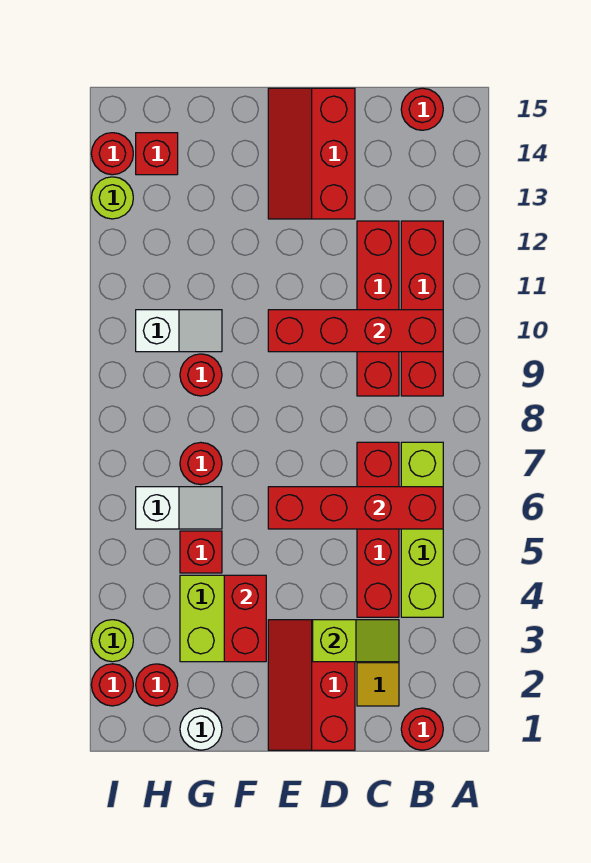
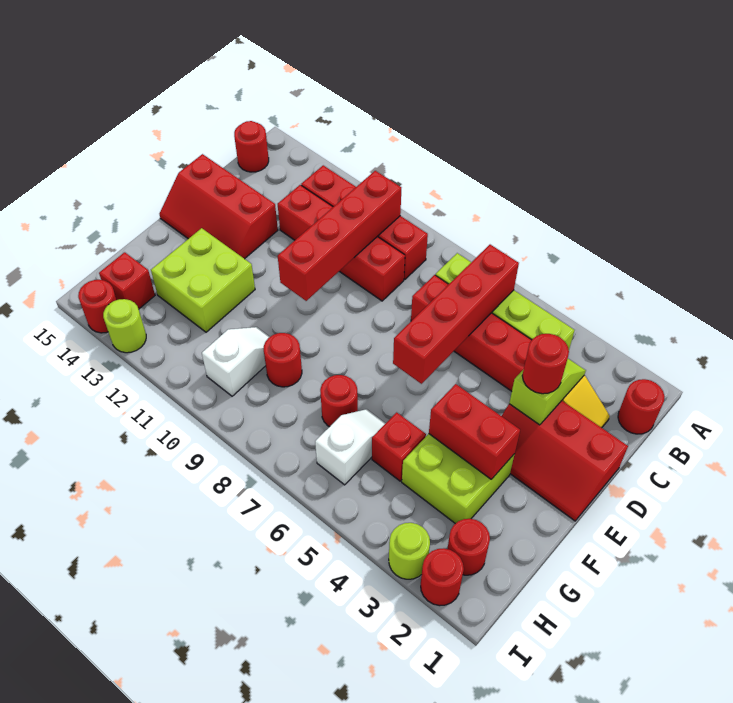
none -> red round brick D3 level 3
none -> lime brick F12:G13 level 1
white round brick G1 level 1 -> none

